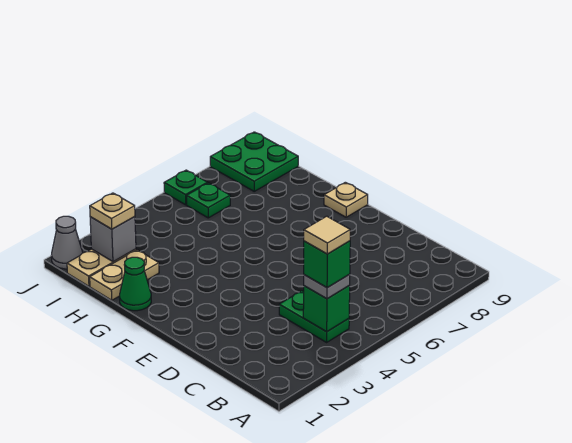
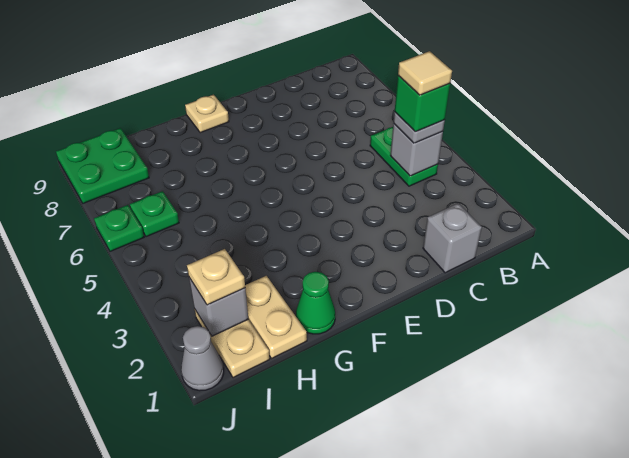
green plate B4:C4 level 1 -> green plate B4:B5 level 1
green brick B4 level 2 -> grey brick B4 level 2
none -> grey brick C1 level 1

